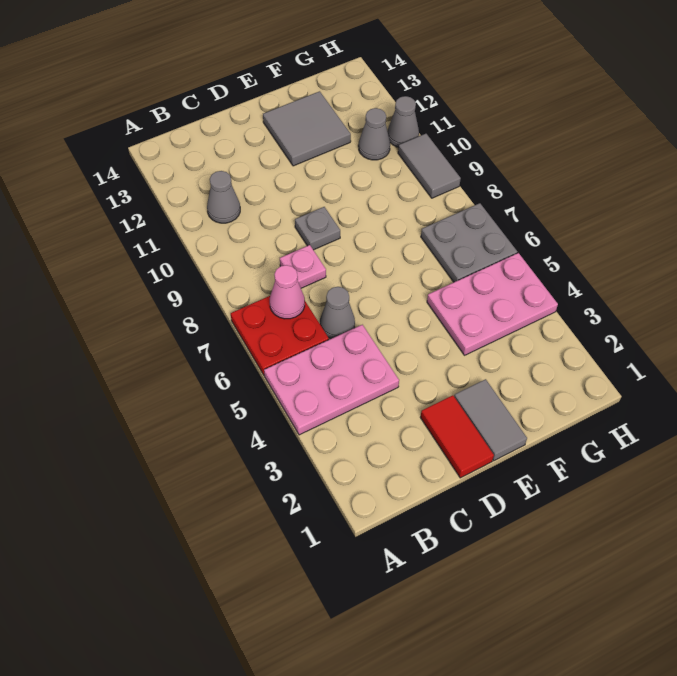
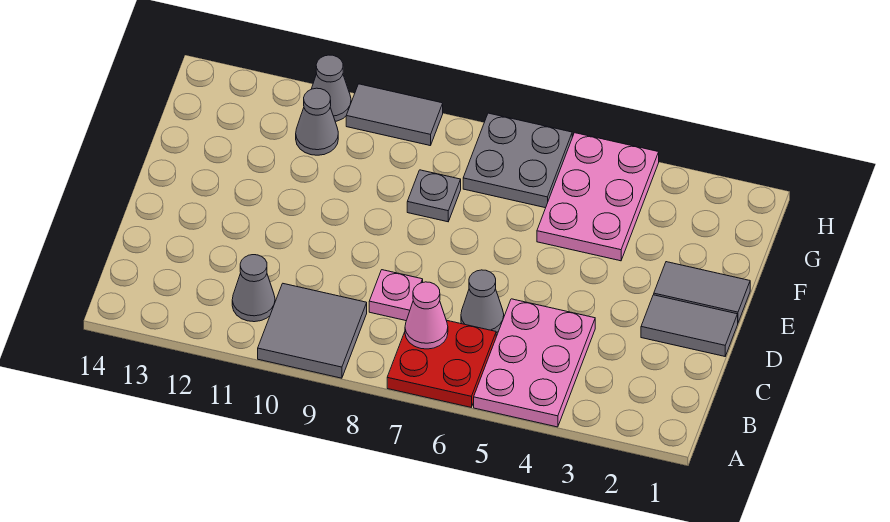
red tile D1:D2 level 1 -> grey tile D1:D2 level 1
grey plate D9 level 1 -> grey plate F8 level 1
grey tile E12:F13 level 1 -> grey tile A9:B10 level 1

